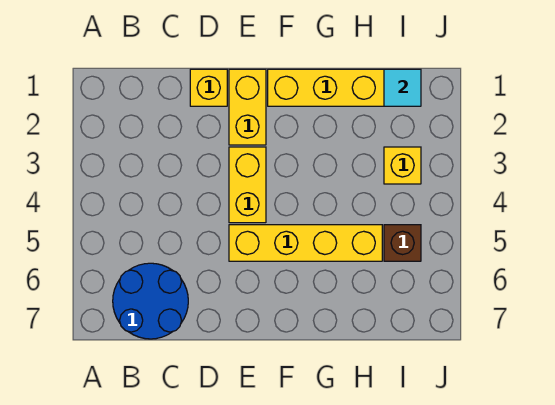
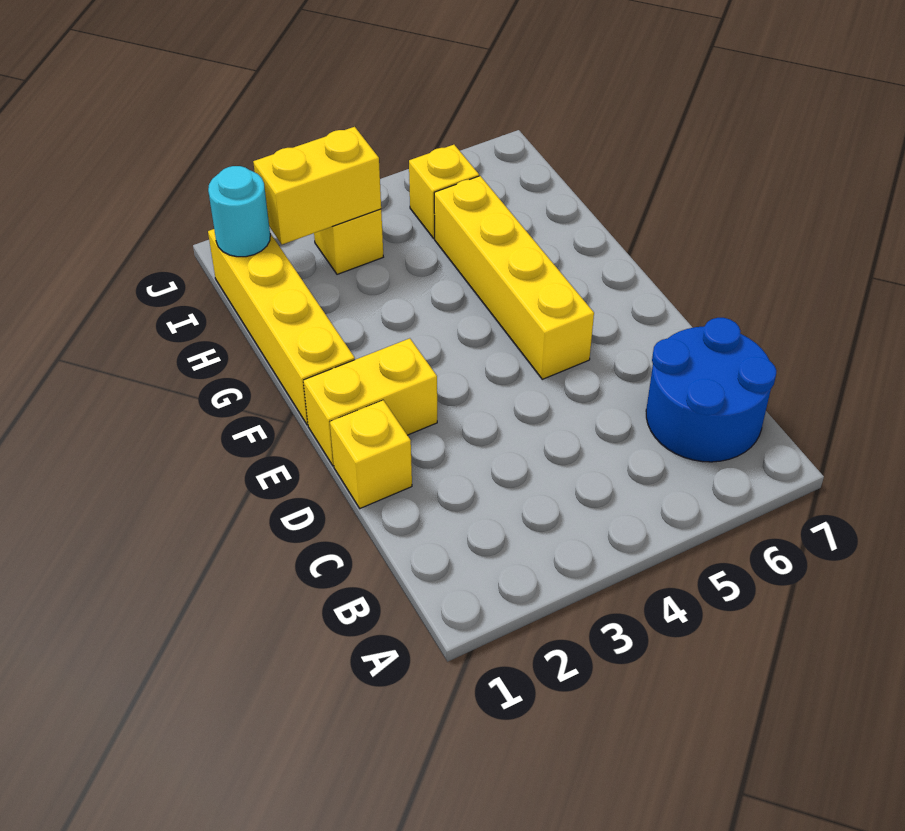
yellow brick E3:E4 level 1 -> yellow brick I2:I3 level 2
cyan tile I1 level 2 -> cyan round brick I1 level 2
brown brick I5 level 1 -> yellow brick I5 level 1

